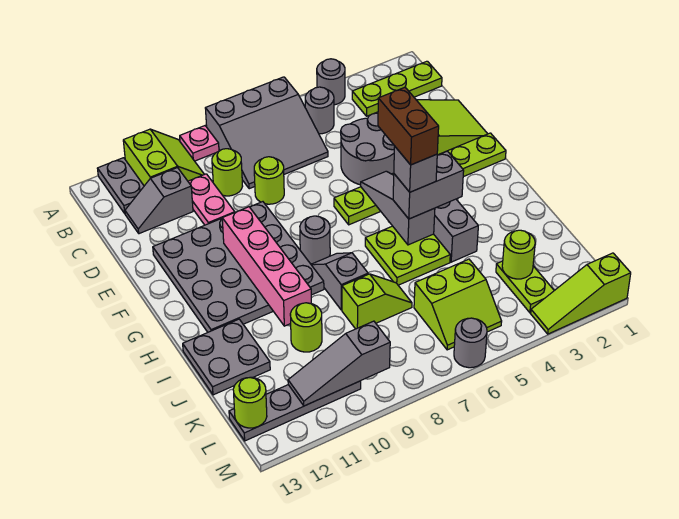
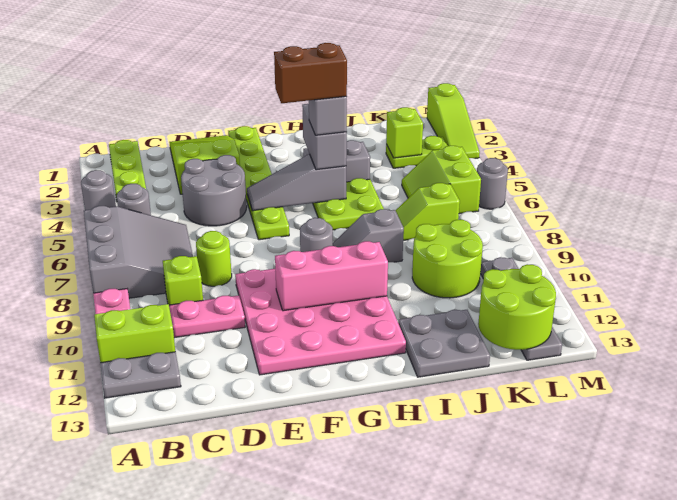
lime round brick C9 level 1 -> lime brick C9 level 1
grey slope C11:C12 level 1 top 11 -> none
grey plate E9:H12 level 1 -> pink plate E9:H12 level 1
pink brick F10:I10 level 2 -> pink brick F10:H10 level 2
lime slope J7:J8 level 1 top 8 -> lime slope J7:K7 level 1 top K
lime round brick J10 level 1 -> lime round brick J9:K10 level 1
lime round brick K3 level 2 -> lime brick K3 level 2
lime slope K5:L6 level 1 top K -> lime slope K5:L6 level 1 top L
grey slope L9:L11 level 2 top 9 -> none
lime round brick L13 level 2 -> lime round brick K12:L13 level 2

